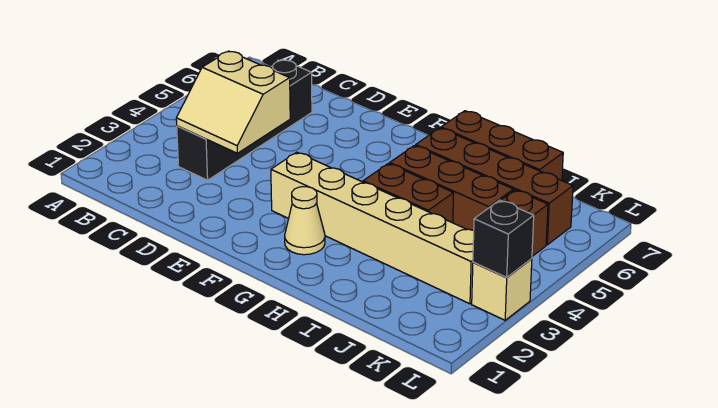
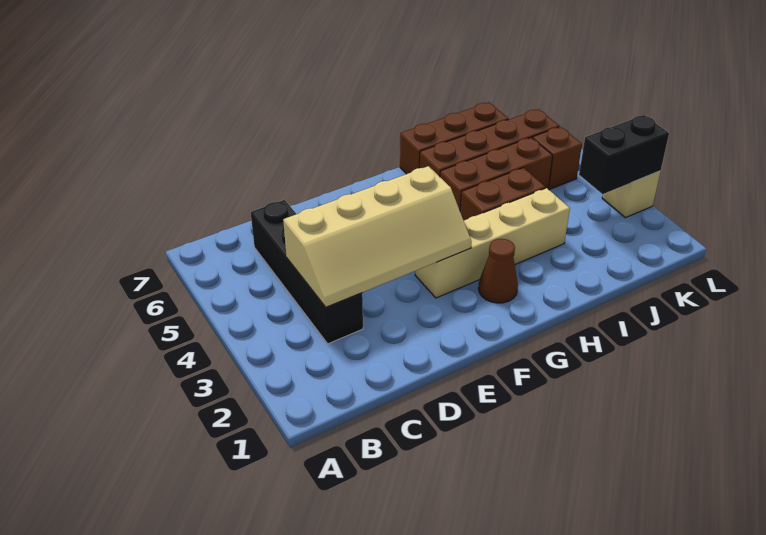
tan slope C3:D4 level 2 top 4 -> tan slope C3:F4 level 2 top 4
tan brick F3:K3 level 1 -> tan brick F3:I3 level 1
tan cone G2 level 1 -> brown cone G2 level 1
black brick L3 level 2 -> black brick K3:L3 level 2

